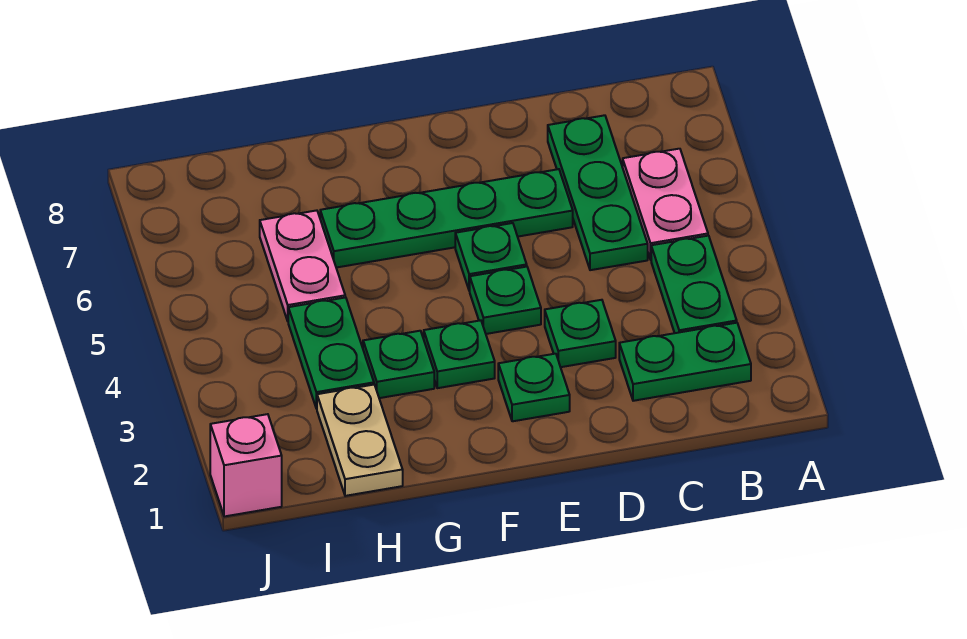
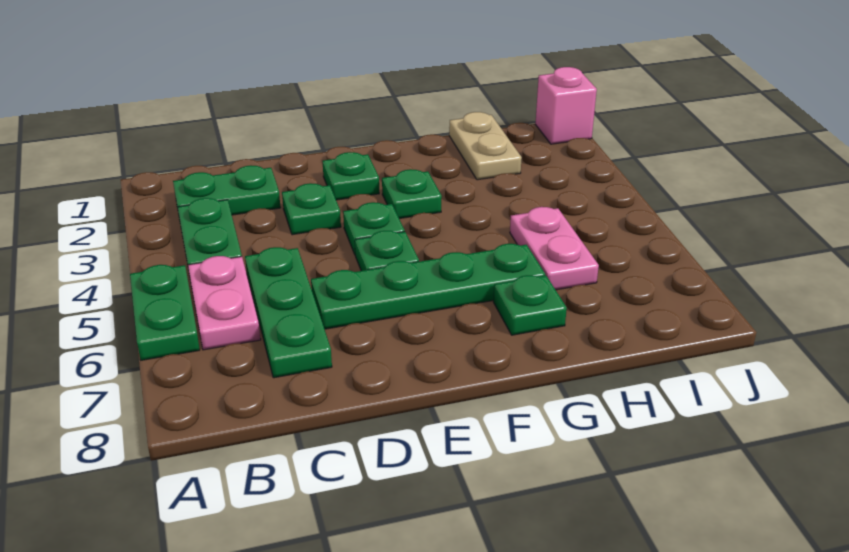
green plate G3 level 1 -> green plate G7 level 1
green plate H3:H4 level 1 -> green plate A5:A6 level 1

